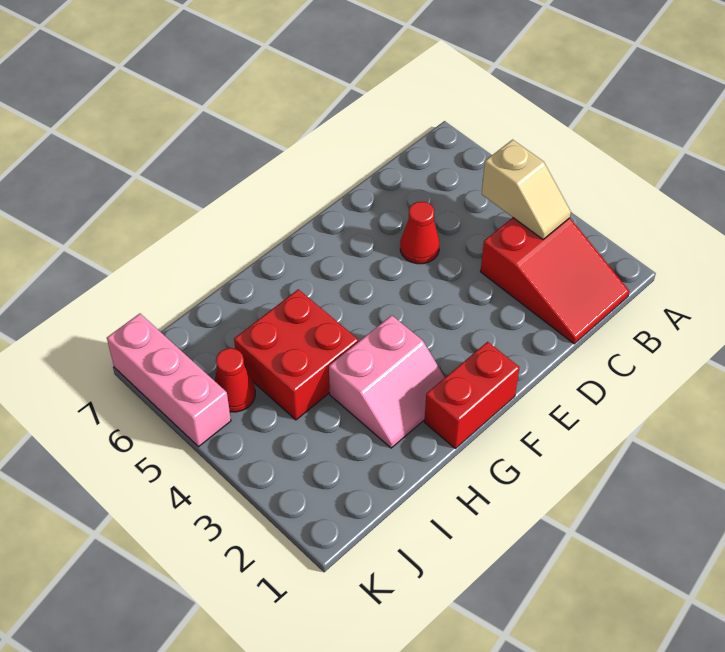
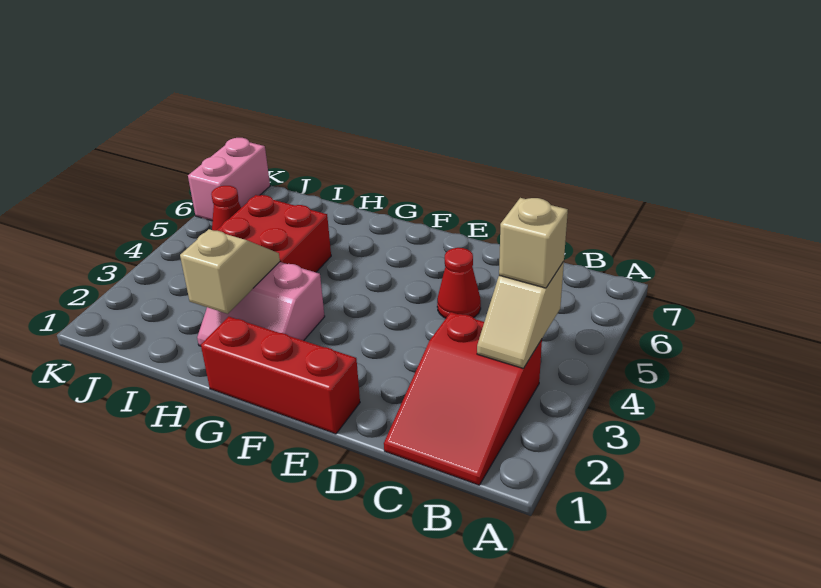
none -> tan brick B4 level 3
red brick F1:G1 level 1 -> red brick E1:G1 level 1
none -> tan slope H2:H3 level 2 top 2
pink brick K5:K7 level 1 -> pink brick K6:K7 level 1

